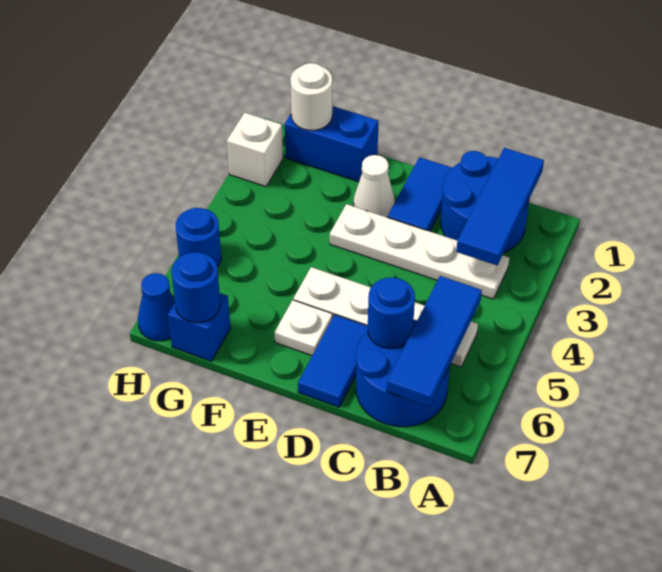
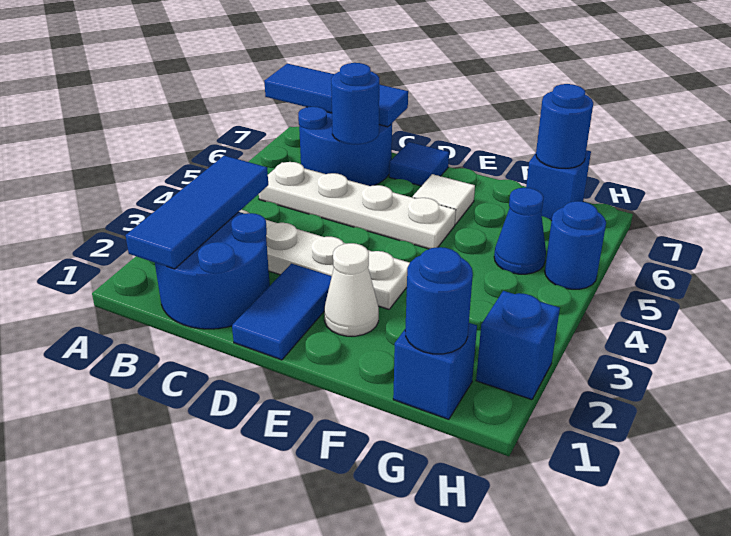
blue tile B5:B7 level 2 -> blue tile A7:C7 level 2
blue tile D6:D7 level 1 -> blue tile D7 level 1
white plate E6 level 1 -> white tile E6 level 1
blue brick F1:G1 level 1 -> blue brick G1 level 1
white round brick G1 level 2 -> blue round brick G1 level 2
white brick H2 level 1 -> blue brick H2 level 1
blue cone H7 level 1 -> blue cone G5 level 1

